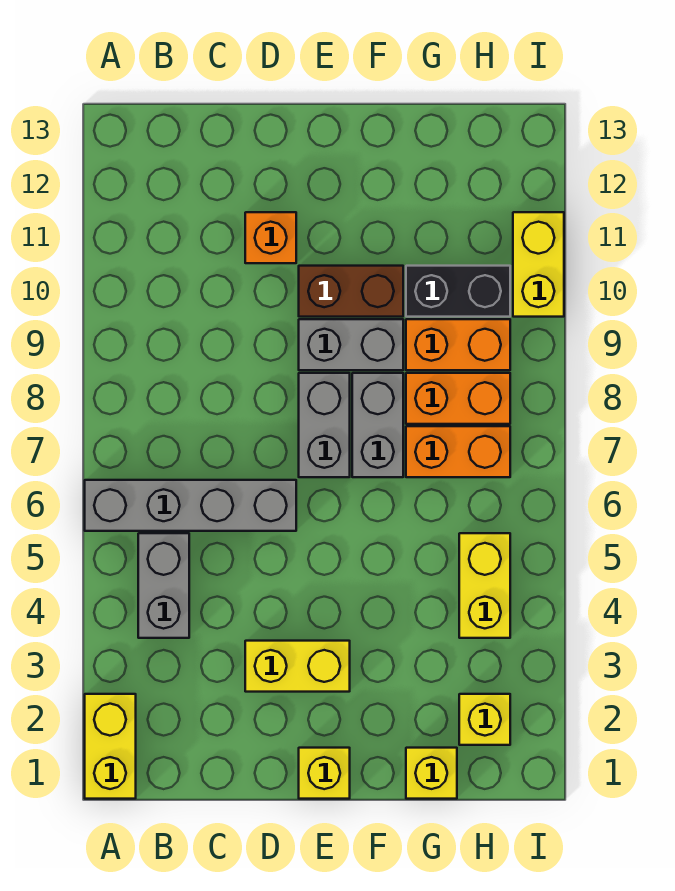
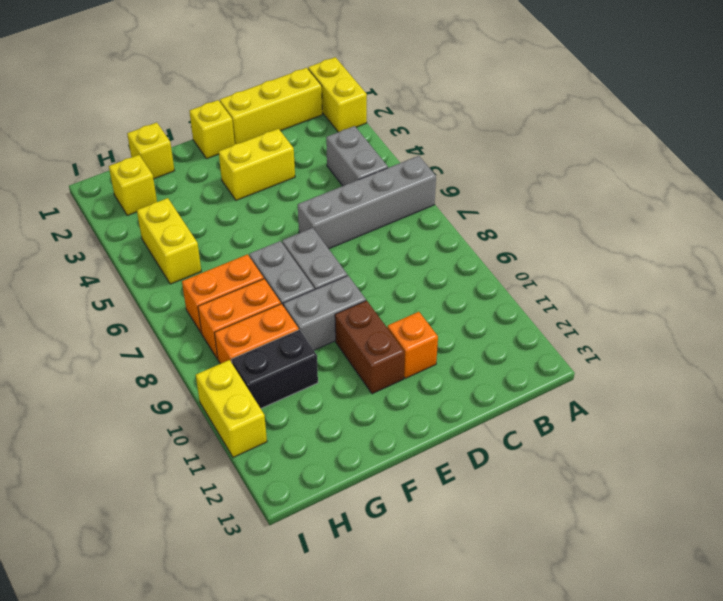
none -> yellow brick B1:D1 level 1
brown brick E10:F10 level 1 -> brown brick E10:E11 level 1

